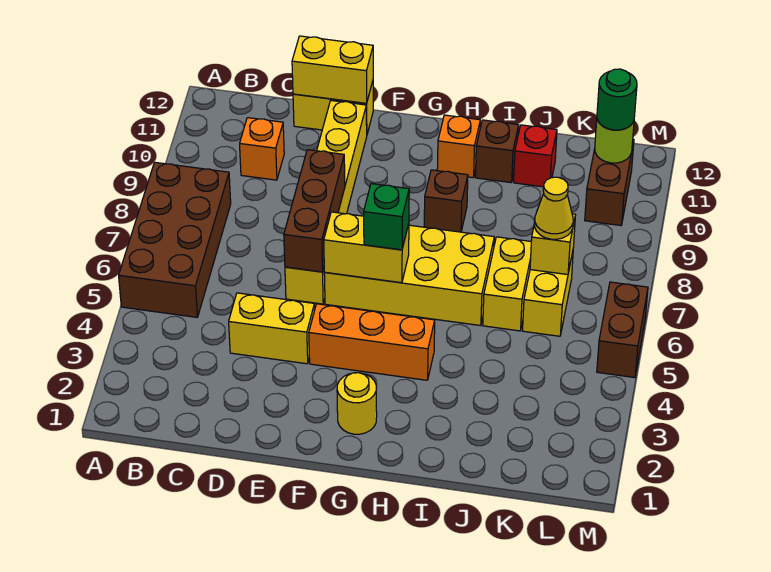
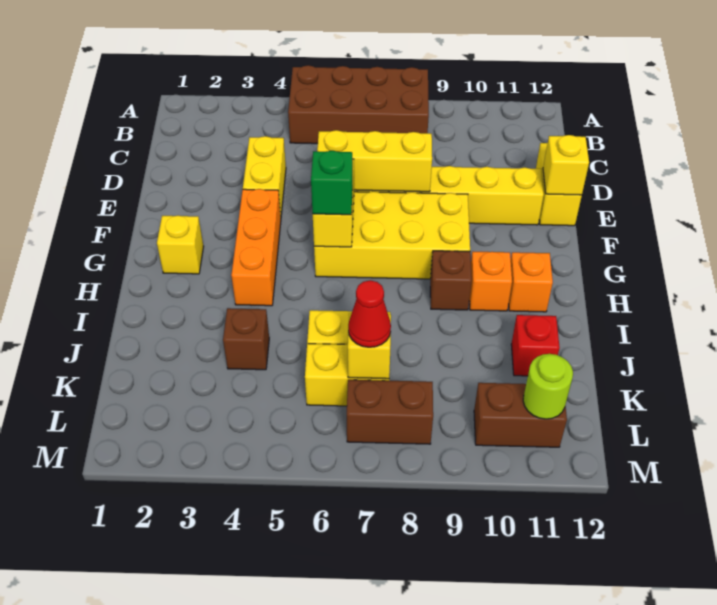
orange brick C10 level 1 -> orange brick H10 level 1
yellow brick D12:E12 level 2 -> yellow brick E12 level 2
brown brick E6:E8 level 2 -> yellow brick E6:E8 level 2
yellow brick F6:I7 level 1 -> yellow brick F6:G9 level 1
yellow round brick G2 level 1 -> yellow brick G2 level 1
brown brick I11 level 1 -> brown brick J4 level 1
yellow cone K7 level 3 -> red cone K7 level 3
green round brick L11 level 3 -> none
brown brick M5:M6 level 1 -> brown brick L7:L8 level 1

